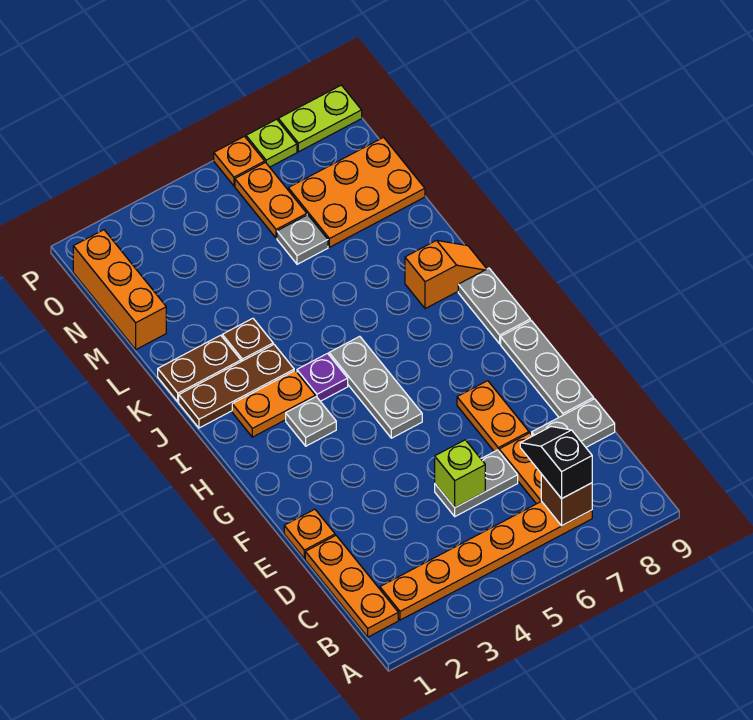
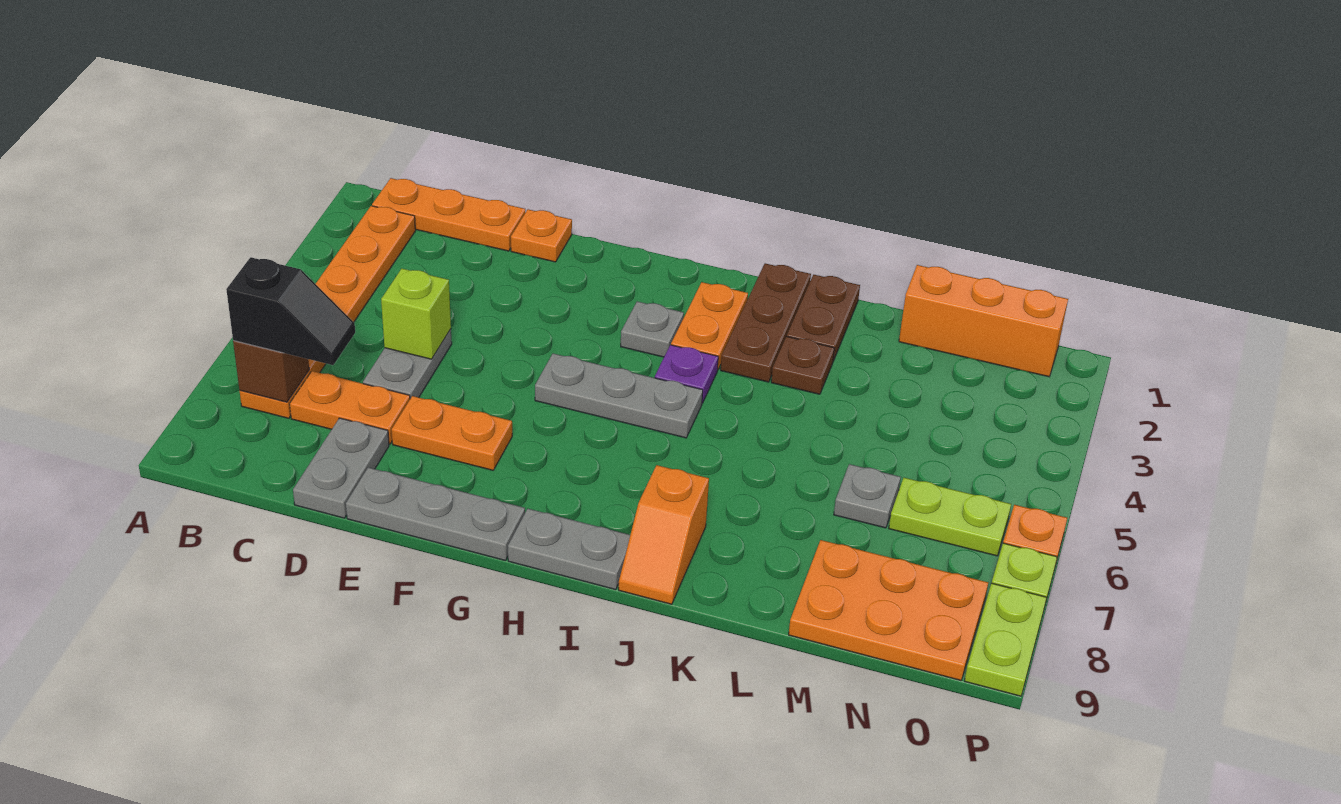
orange plate M7:N9 level 1 -> orange plate M8:O9 level 1
orange plate N6:O6 level 1 -> lime plate N6:O6 level 1

